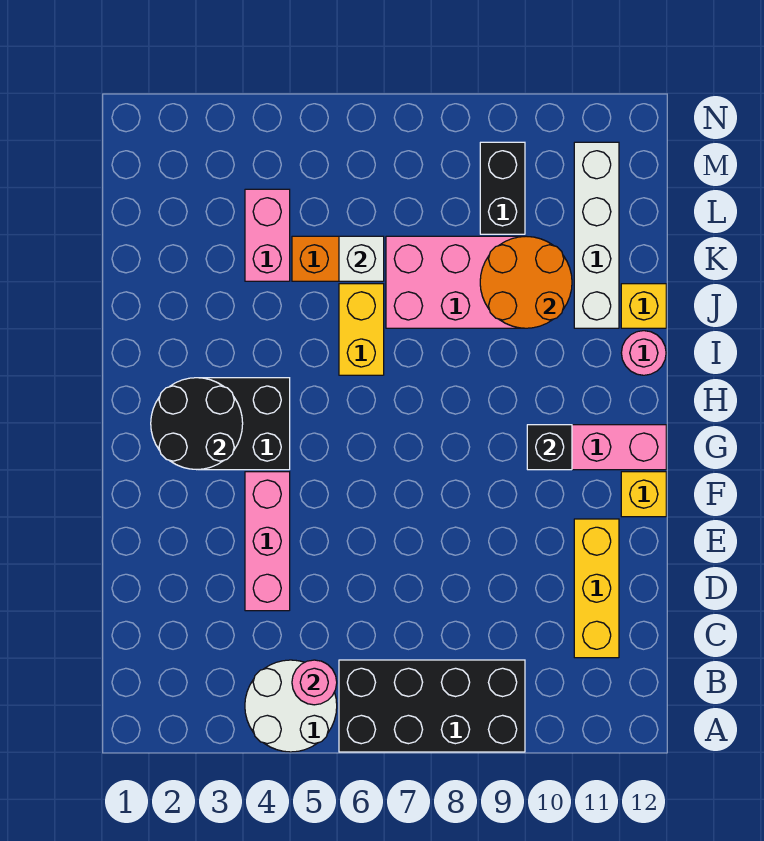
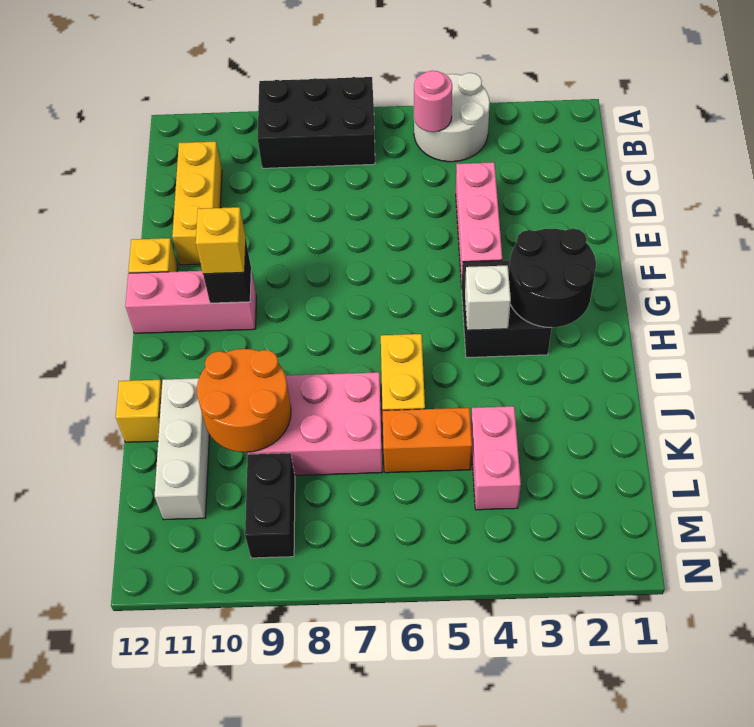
black brick A6:B9 level 1 -> black brick A7:B9 level 1
none -> yellow brick G10 level 3
pink round brick I12 level 1 -> none
white brick J11:M11 level 1 -> white brick J11:L11 level 1
white brick K6 level 2 -> white brick H4 level 2

